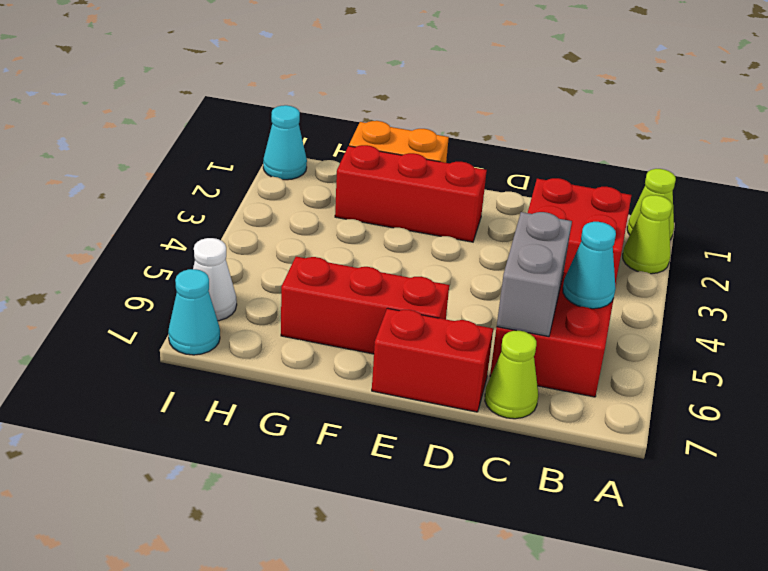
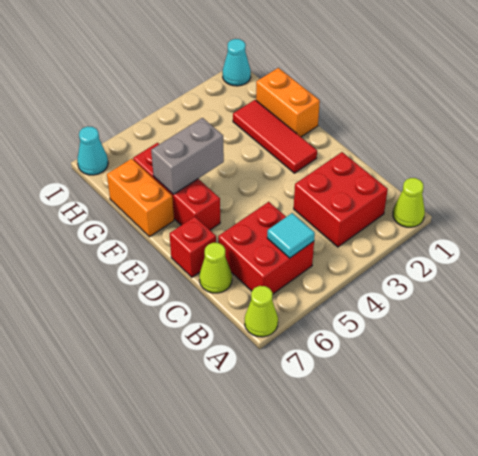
lime cone A2 level 1 -> lime cone A7 level 1
cyan cone B5 level 2 -> cyan tile B5 level 2
grey brick C5:C6 level 2 -> grey brick F5:F6 level 2
red brick D7:E7 level 1 -> red brick D7 level 1
red brick E2:G2 level 1 -> red tile E2:G2 level 1
none -> orange brick F7:G7 level 1
white cone I6 level 1 -> none

